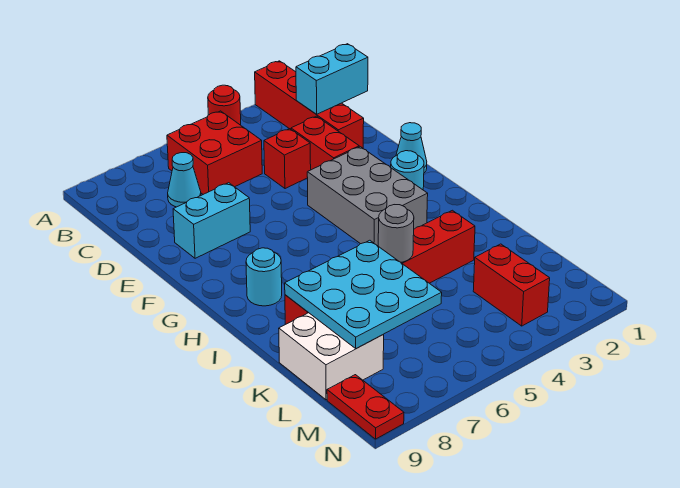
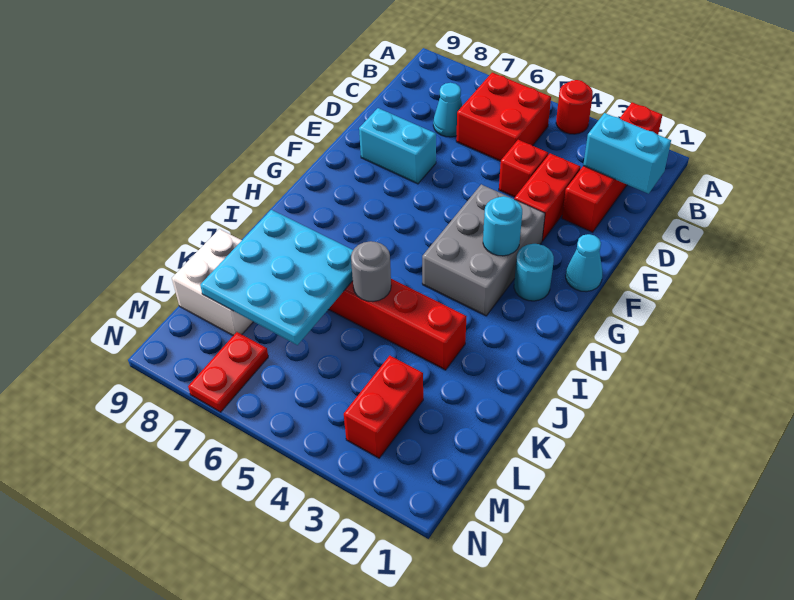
cyan round brick H8 level 1 -> cyan round brick G3 level 2
red plate M9:N9 level 1 -> red plate M7:N7 level 1

